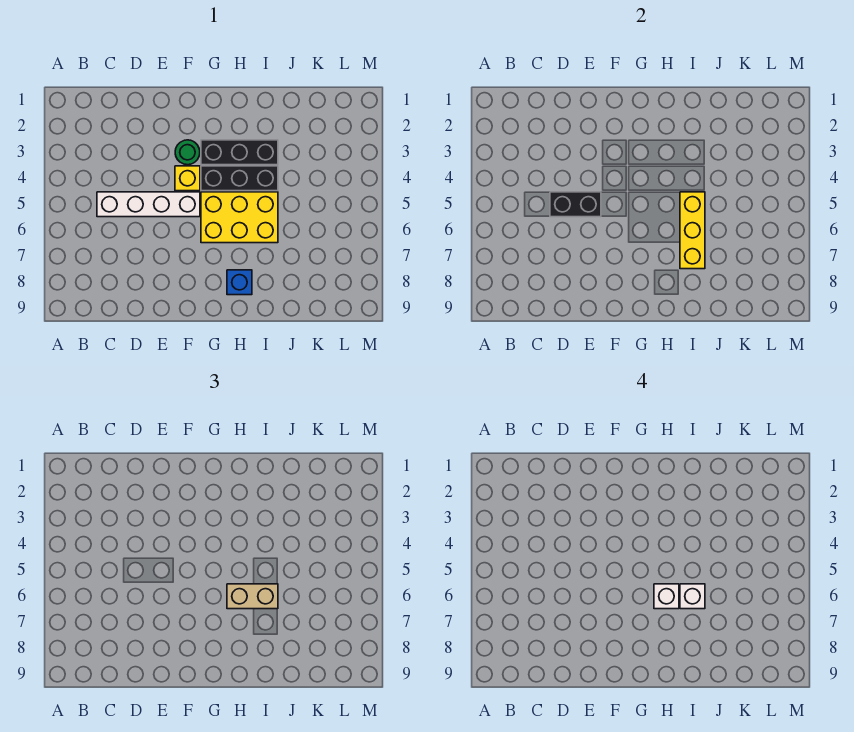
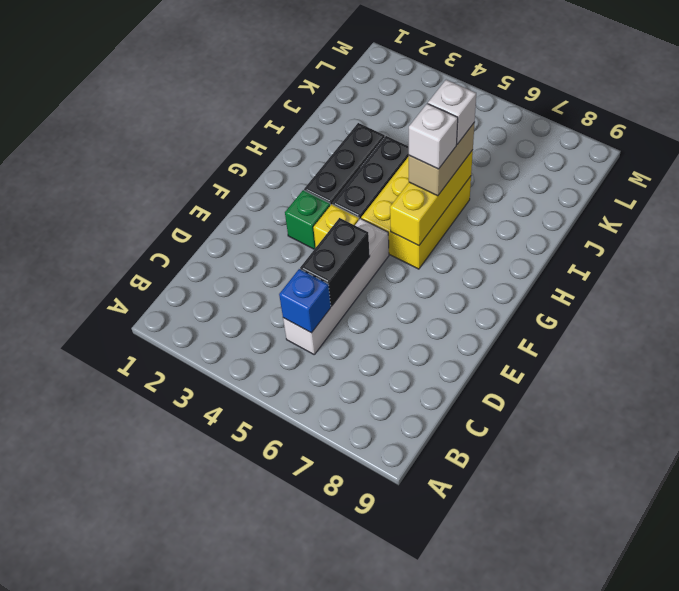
green round brick F3 level 1 -> green brick F3 level 1
blue brick H8 level 1 -> blue brick C5 level 2
yellow brick I5:I7 level 2 -> yellow brick G6:I6 level 2

